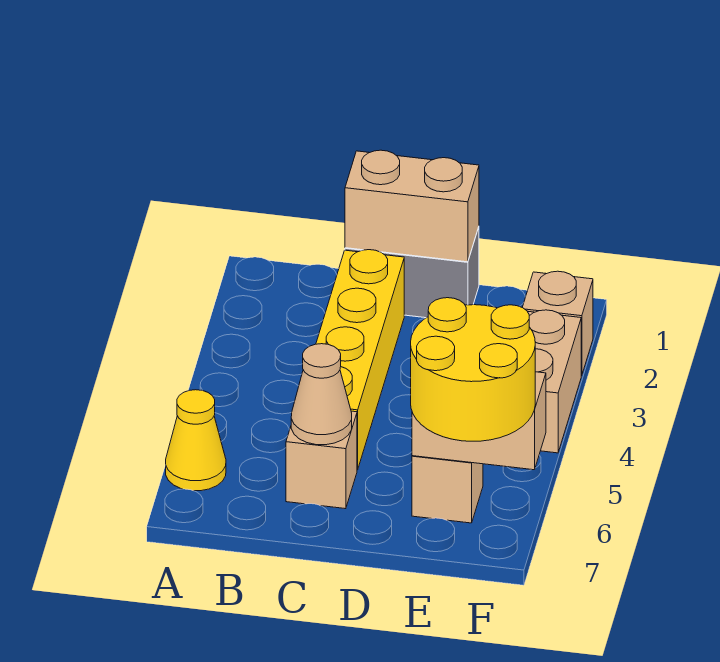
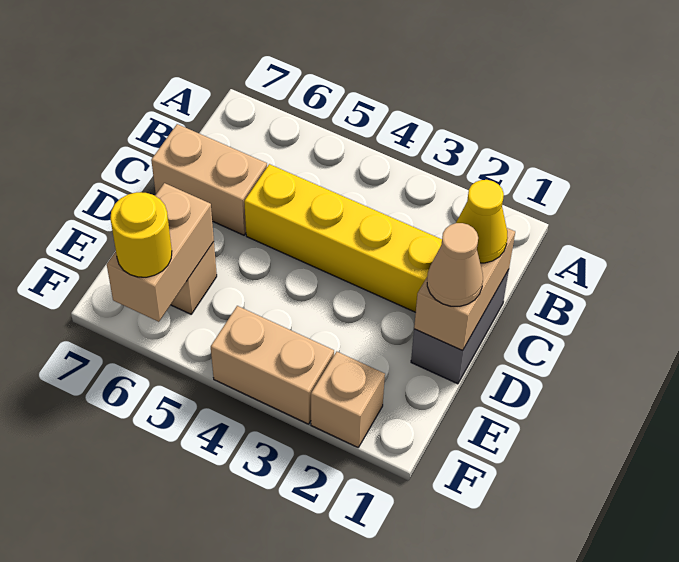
yellow cone A6 level 1 -> yellow cone C1 level 3
tan brick C6 level 1 -> tan brick C6:C7 level 1
tan cone C6 level 2 -> tan cone D1 level 3
yellow round brick E6:F7 level 3 -> yellow round brick F6 level 3

